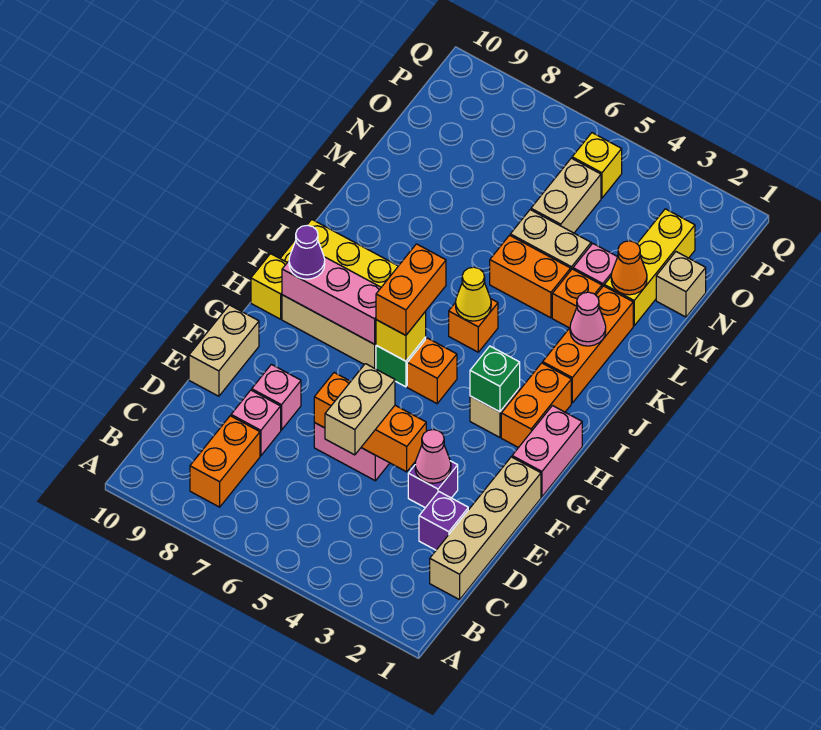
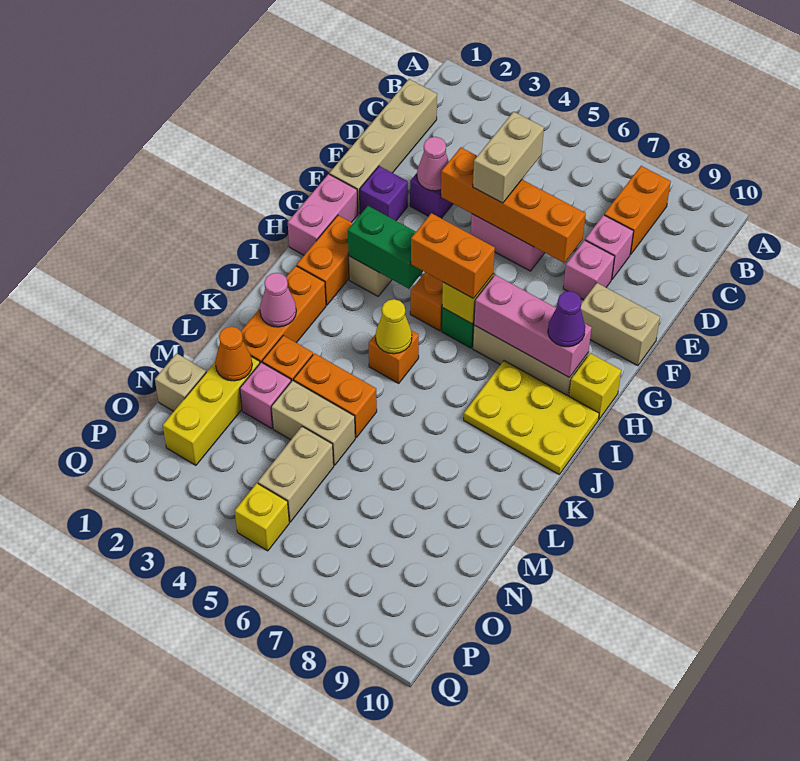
purple brick D2 level 1 -> purple brick F2 level 1
orange brick E4:E6 level 2 -> orange brick E4:E7 level 2
tan brick E10:F10 level 1 -> tan brick F9:F10 level 1
green brick H3 level 2 -> green brick H3:H4 level 2
orange brick H6:I6 level 3 -> orange brick H5:H6 level 3

